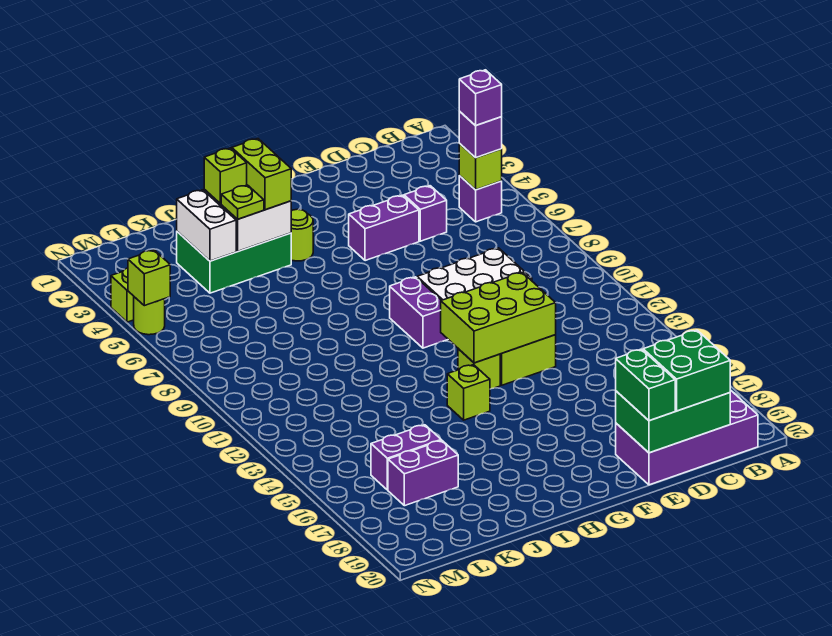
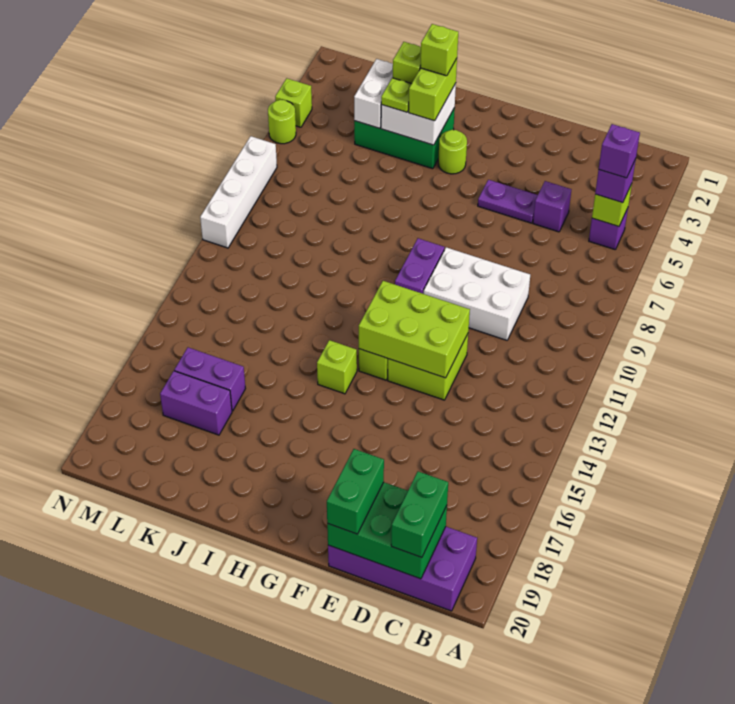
green brick C19:D20 level 3 -> green brick C19:C20 level 3
purple brick E5:F5 level 1 -> purple plate E5:F5 level 1
lime brick N5 level 2 -> lime brick I3 level 4
none -> white brick N7:N10 level 1

